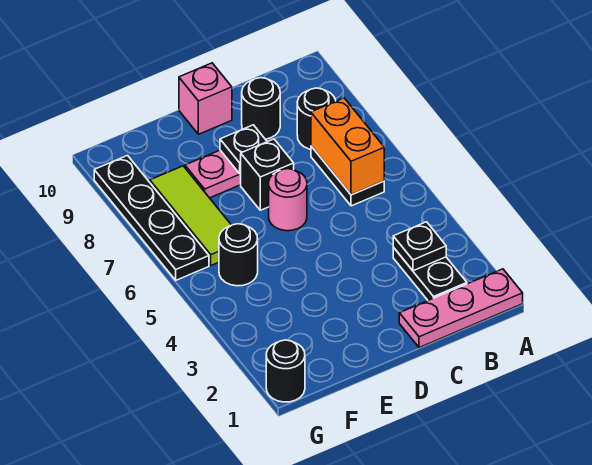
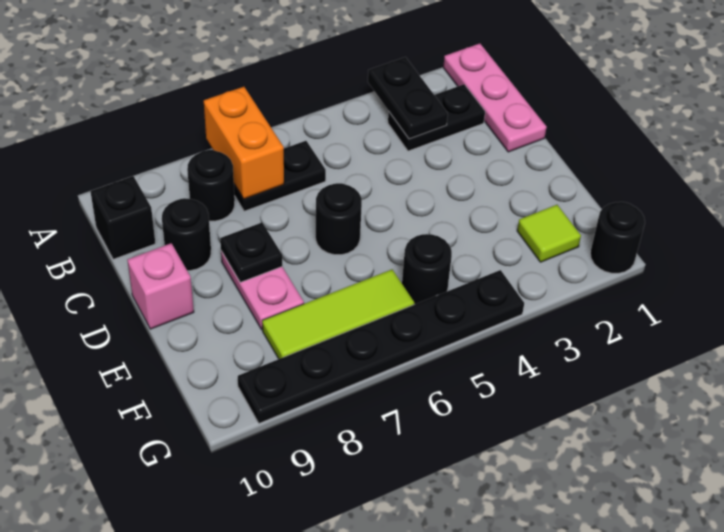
black plate B3 level 2 -> black plate A3:B3 level 2
orange brick B6:B7 level 2 -> orange brick A7:B7 level 2
pink round brick D6 level 1 -> black round brick D6 level 1
black brick D7 level 1 -> black brick B10 level 1
none -> lime tile F2 level 1
black plate G6:G9 level 1 -> black plate G4:G9 level 1

